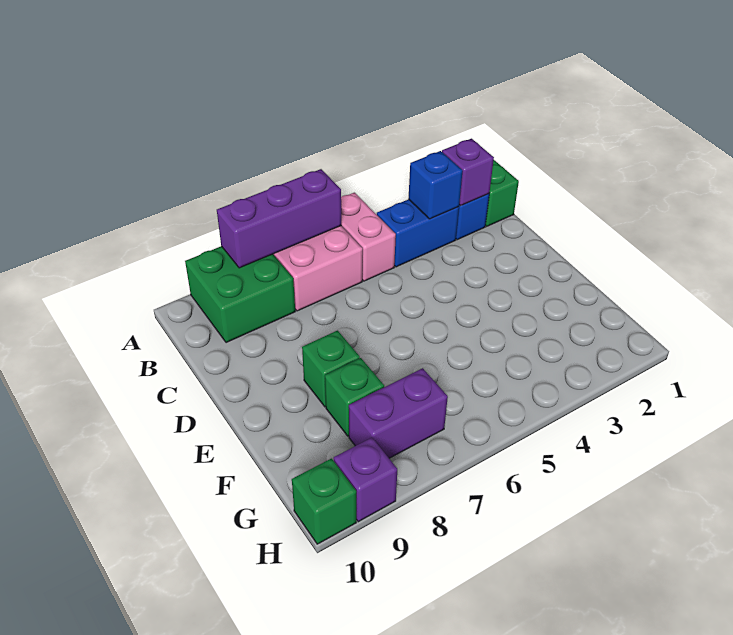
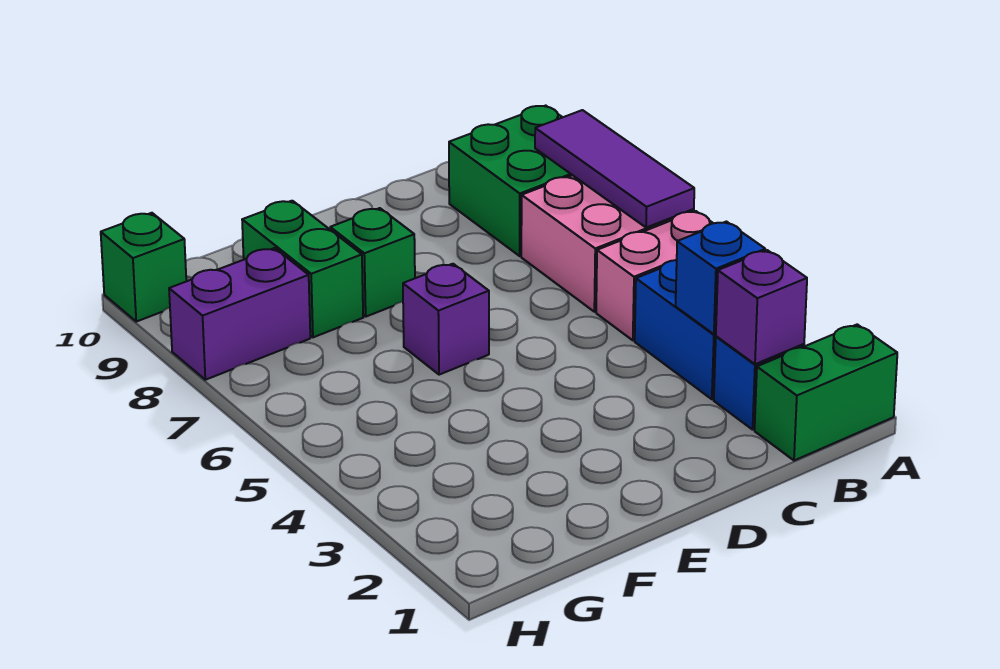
purple brick A6:A8 level 2 -> purple tile A6:A8 level 2
green brick F8 level 1 -> green brick F8:F9 level 1
purple brick G7:G8 level 1 -> purple brick G8:H8 level 1
purple brick H9 level 1 -> purple brick E6 level 1

